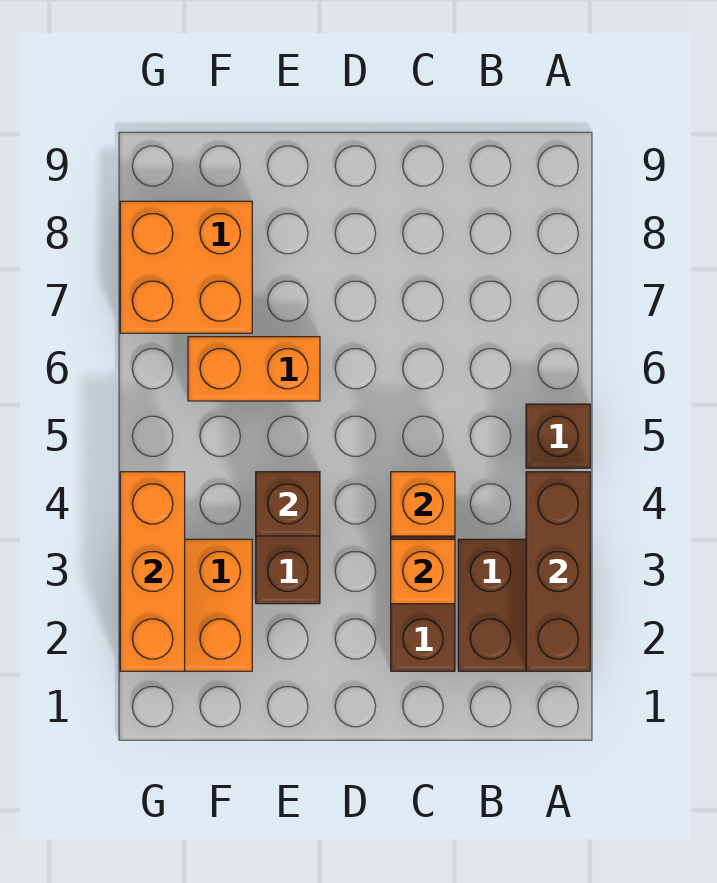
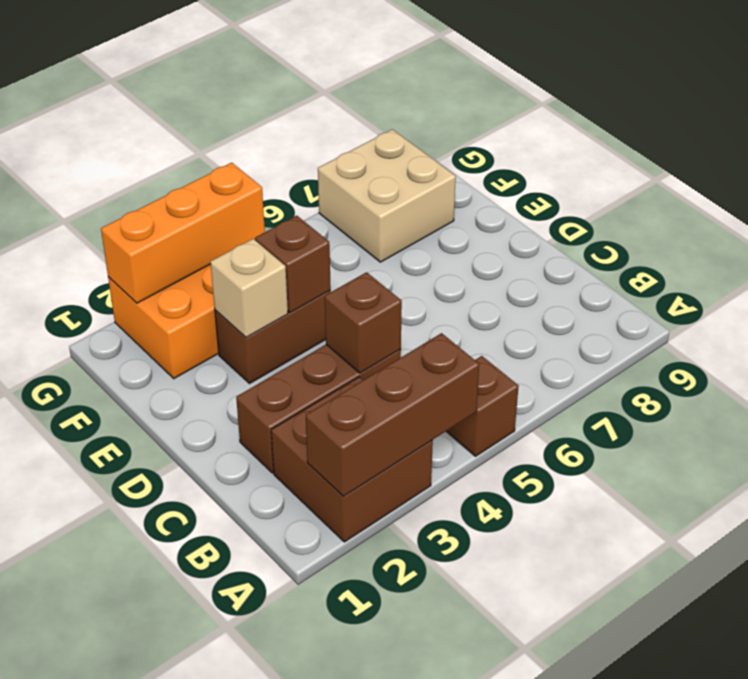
orange brick C3 level 2 -> none
orange brick C4 level 2 -> brown brick C4 level 2
none -> tan brick E3 level 2
orange brick E6:F6 level 1 -> none
orange brick F7:G8 level 1 -> tan brick F7:G8 level 1

